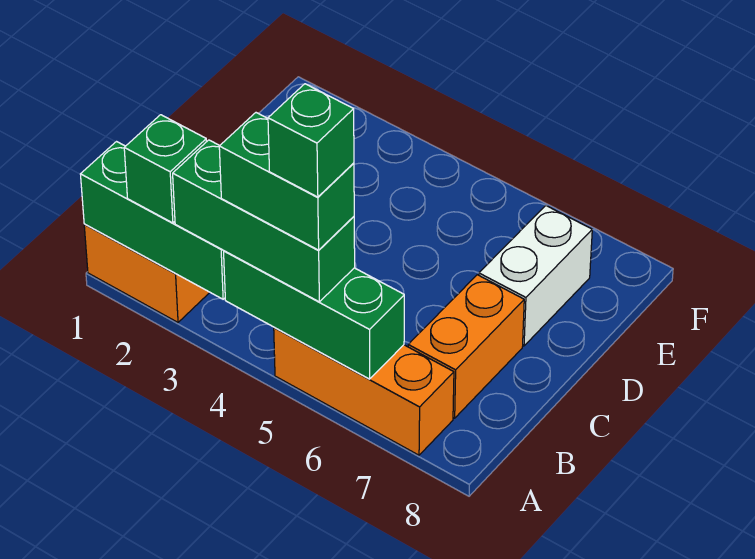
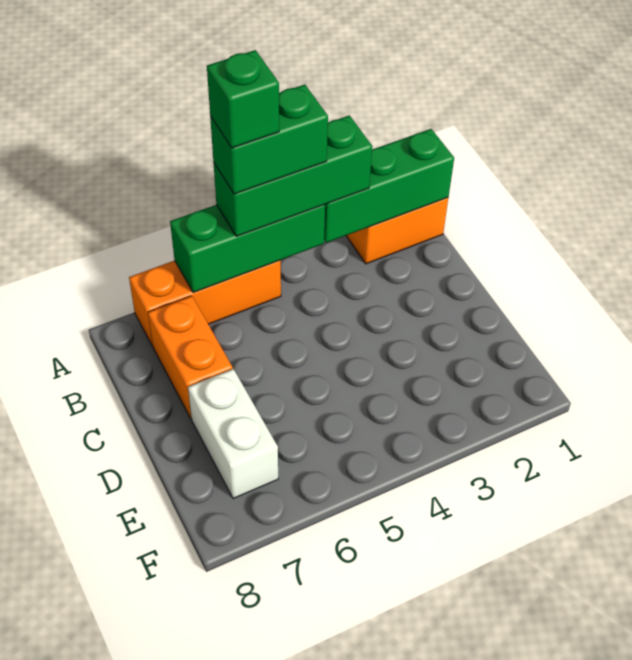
green brick A2 level 3 -> none

